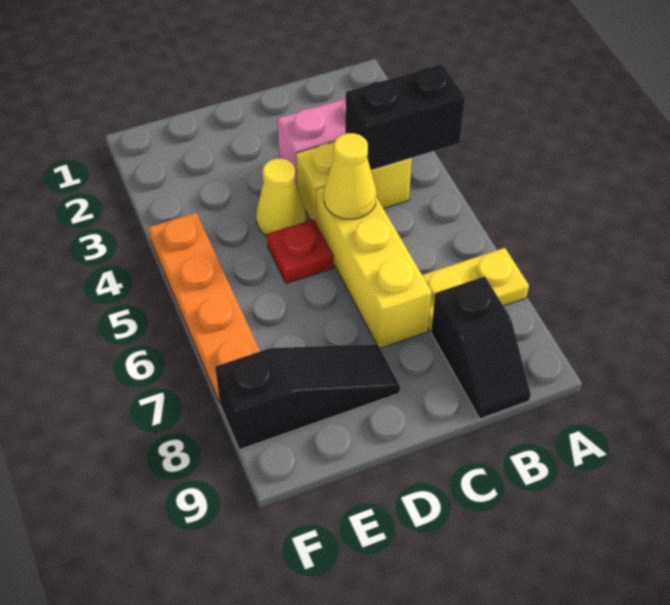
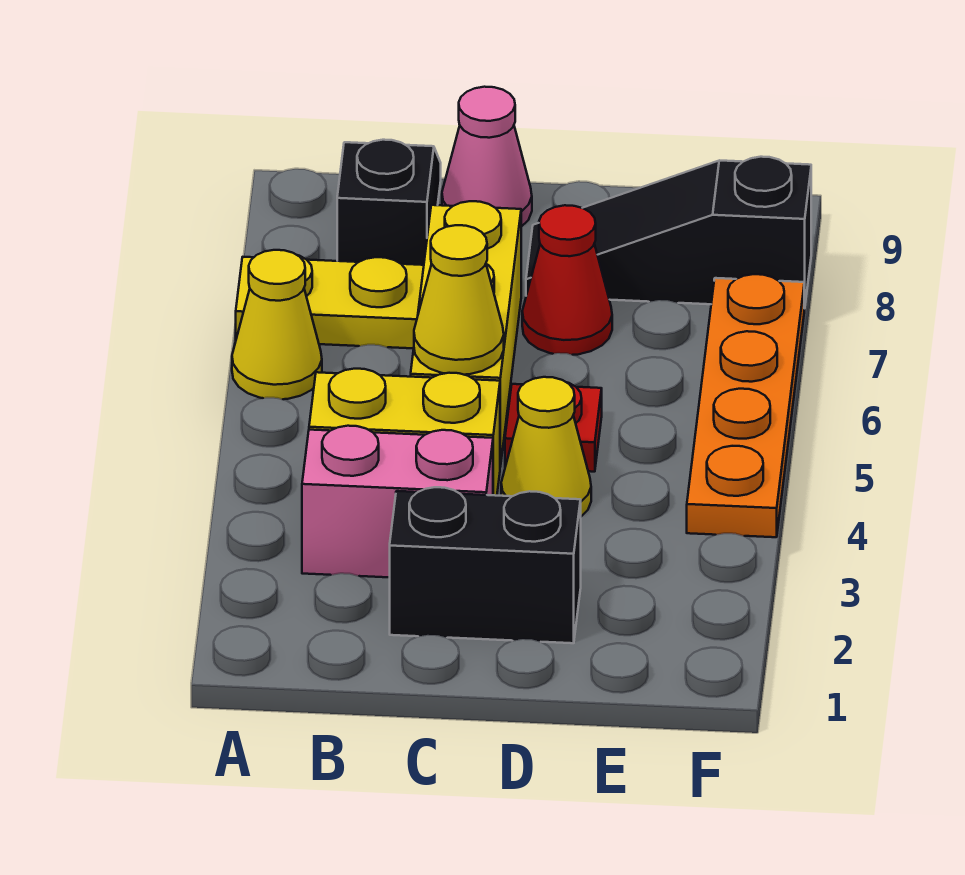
black brick A4:B4 level 2 -> black brick C2:D2 level 1
none -> yellow cone A6 level 1
none -> pink cone C9 level 1
none -> red cone D7 level 1

